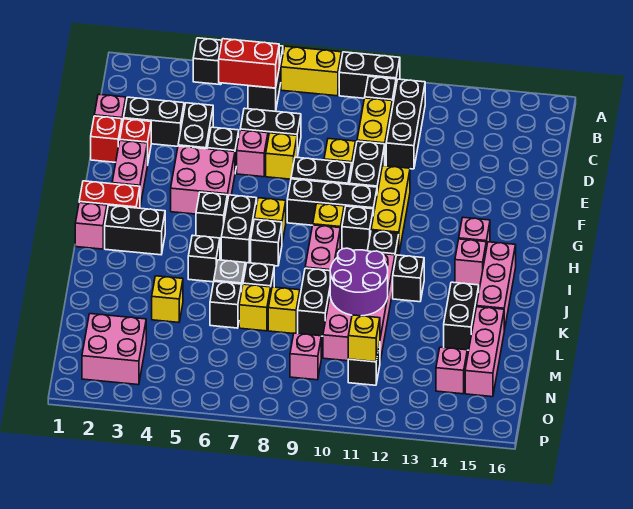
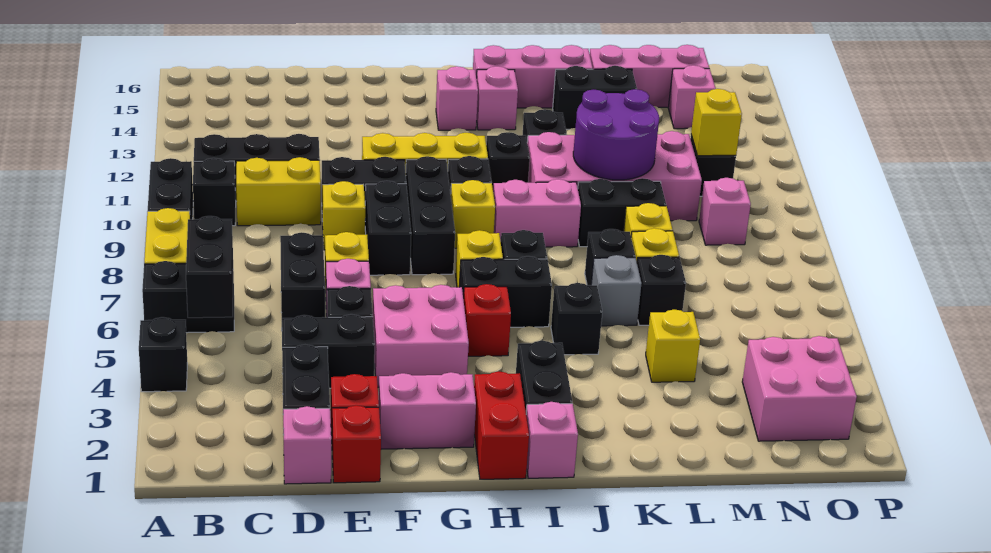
red brick B5:B6 level 2 -> black brick B5:B6 level 2
black brick H5 level 1 -> red brick H5 level 1

